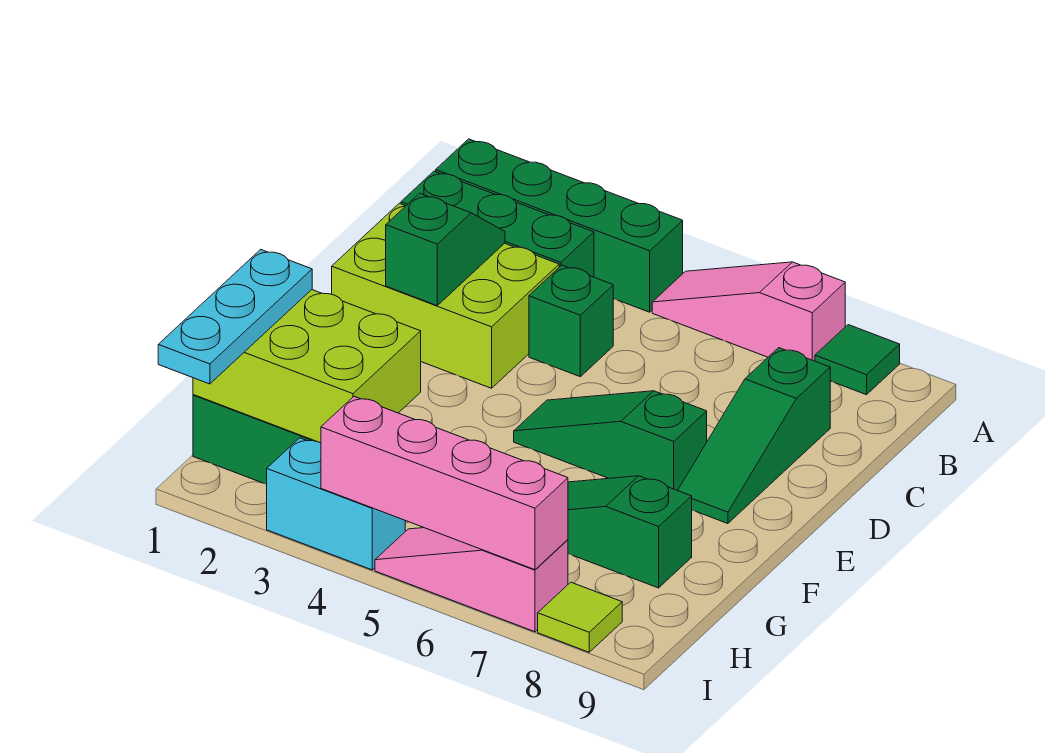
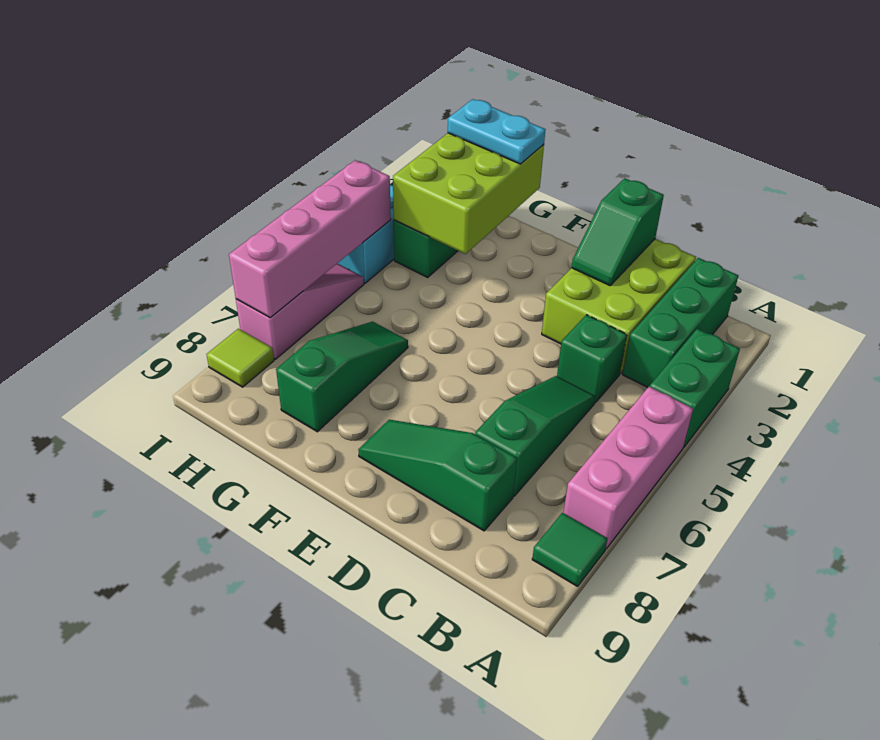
green brick A1:A4 level 1 -> green brick A3:A4 level 1
pink slope A5:A7 level 1 top 7 -> pink brick A5:A7 level 1
green slope C2:D2 level 2 top D -> green slope D1:D2 level 2 top 1
green slope E5:E7 level 1 top 7 -> green slope C5:C7 level 1 top 7
cyan plate G1:I1 level 3 -> cyan plate G1:H1 level 3

